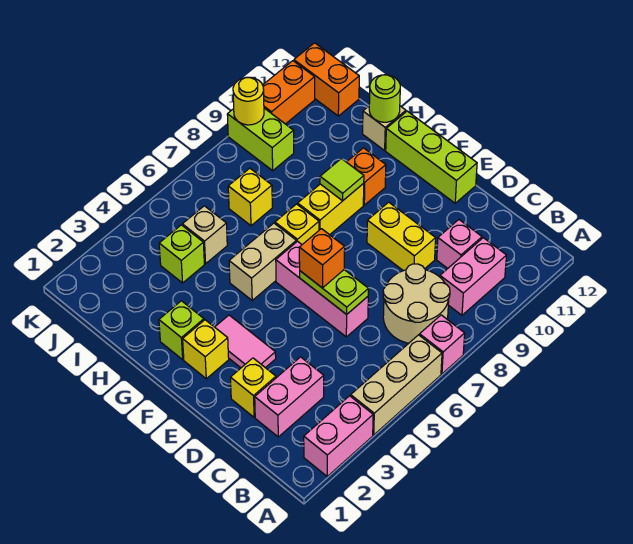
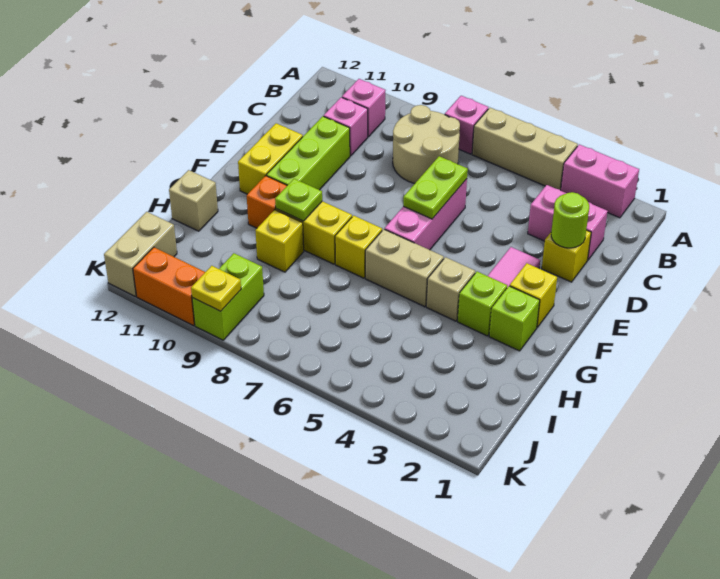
pink brick B9:B10 level 1 -> pink brick B10 level 1
yellow brick D9:E9 level 1 -> yellow brick E11:F11 level 1
orange brick E6 level 3 -> none
lime brick E12:G12 level 1 -> lime brick D10:F10 level 1
lime tile G9 level 2 -> lime plate G9 level 2
lime round brick H12 level 2 -> lime round brick D2 level 2
lime brick I4 level 1 -> lime brick G3 level 1
tan brick I5 level 1 -> tan brick G4 level 1
yellow brick I7 level 1 -> yellow brick H9 level 1
orange brick J12:K12 level 1 -> tan brick J12:K12 level 1
yellow round brick K9 level 2 -> yellow plate K9 level 2

